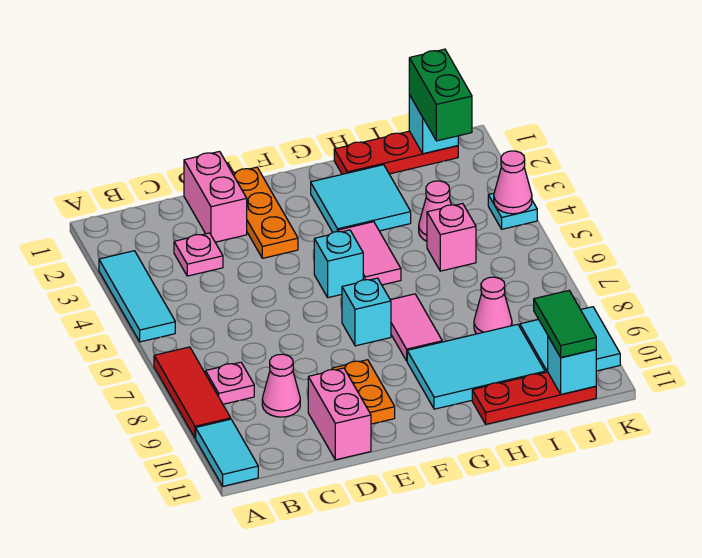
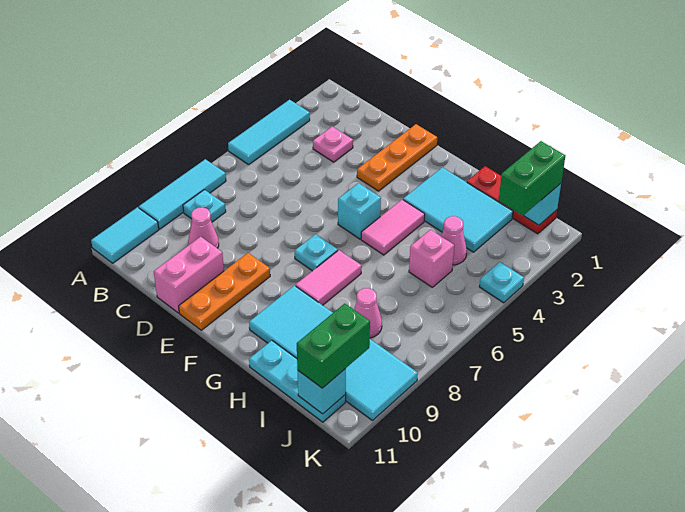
red tile A7:A9 level 1 -> cyan tile A7:A9 level 1
pink plate B8 level 1 -> cyan plate B8 level 1
pink brick D1:D2 level 1 -> none
orange plate E9:E10 level 1 -> orange plate E9:E11 level 1
cyan brick F7 level 1 -> cyan plate F7 level 1
cyan tile G2:H3 level 1 -> cyan tile G2:I3 level 1
red plate H11:J11 level 1 -> cyan plate H11:J11 level 1
green tile J10:J11 level 3 -> green brick J10:J11 level 3
pink cone K4 level 2 -> none

